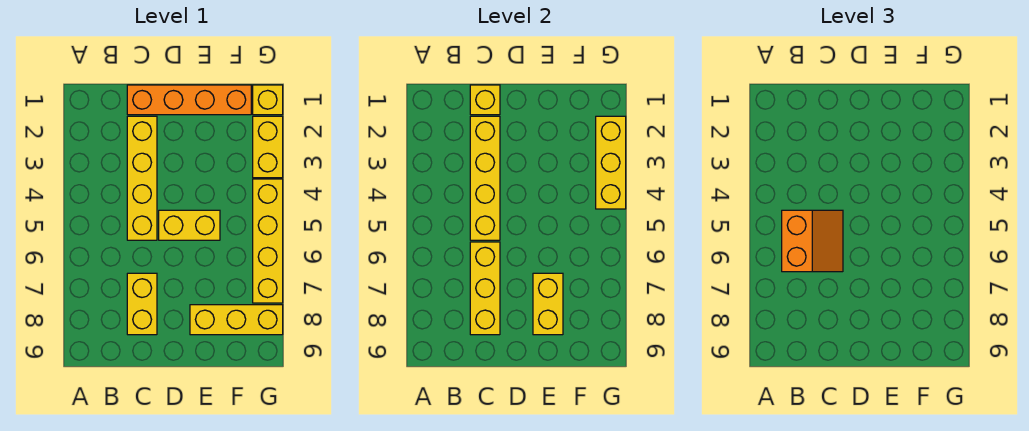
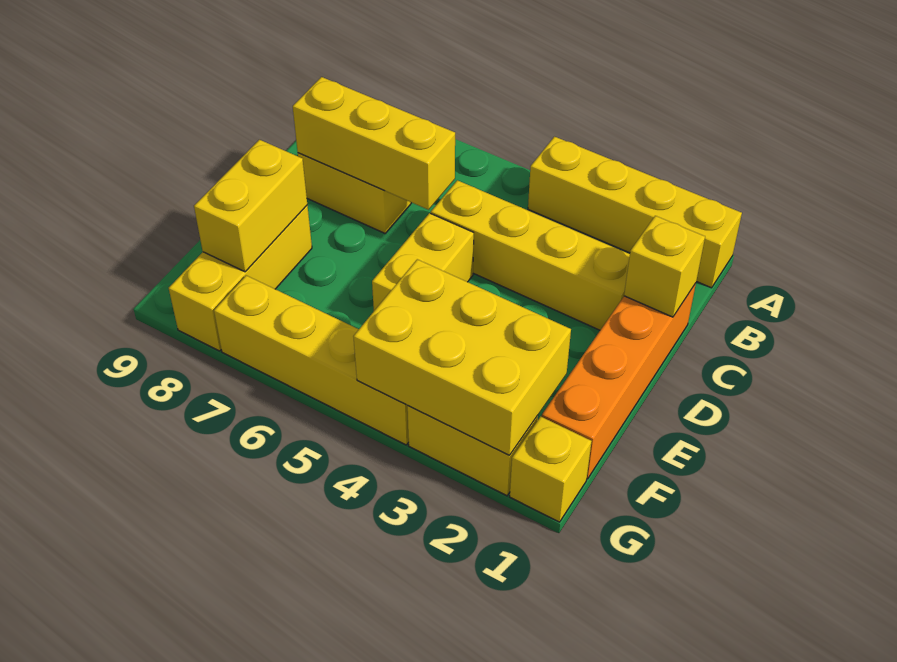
orange slope B5:C6 level 3 top B -> none
yellow brick C2:C5 level 2 -> yellow brick A1:A4 level 1
yellow brick E7:E8 level 2 -> yellow brick E8:F8 level 2
yellow brick G2:G4 level 2 -> yellow brick F2:G4 level 2

